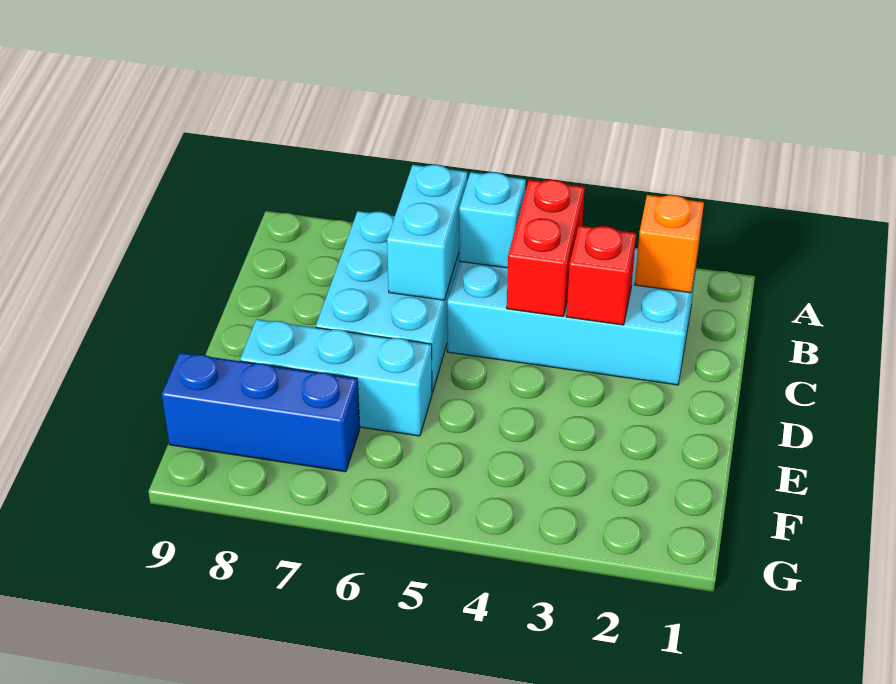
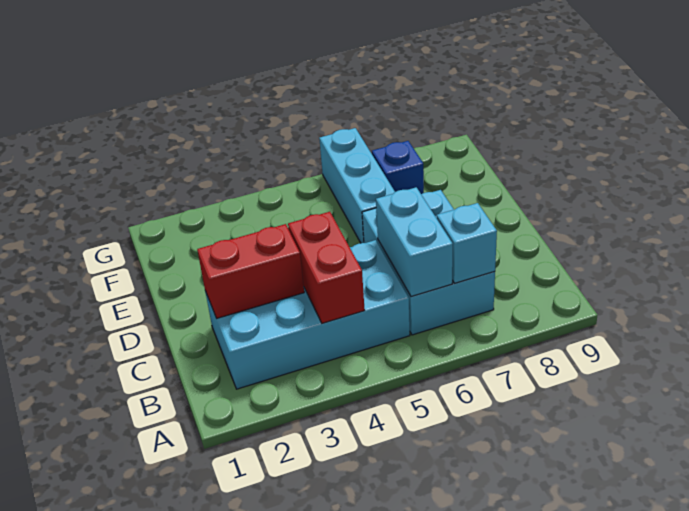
orange brick B2 level 2 -> none
cyan brick B5 level 2 -> cyan brick B7 level 2
red brick C3 level 2 -> red brick C2:C3 level 2
cyan brick E6:E8 level 1 -> cyan brick E6:G6 level 1
blue brick F7:F9 level 1 -> blue brick F7 level 1

